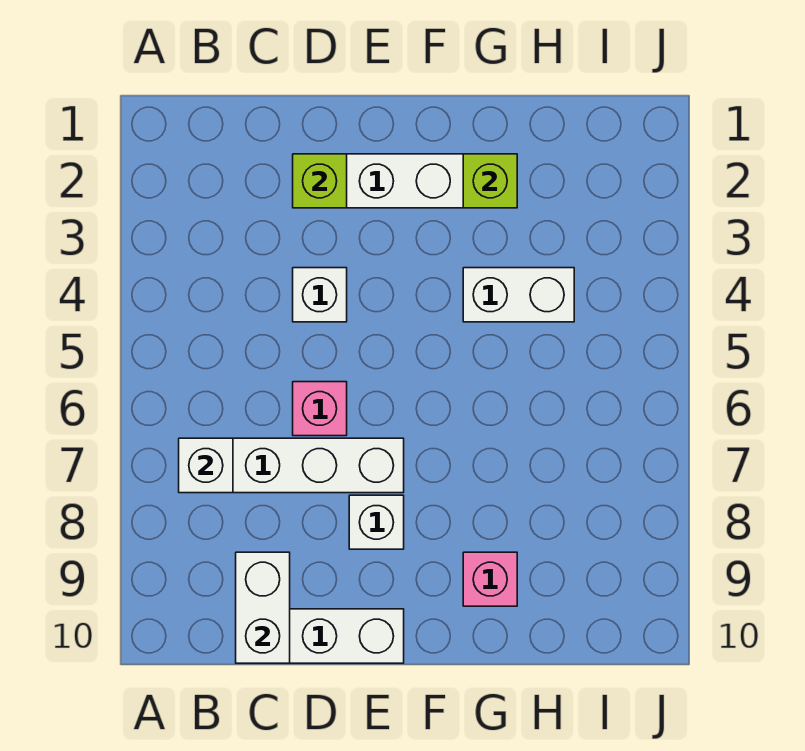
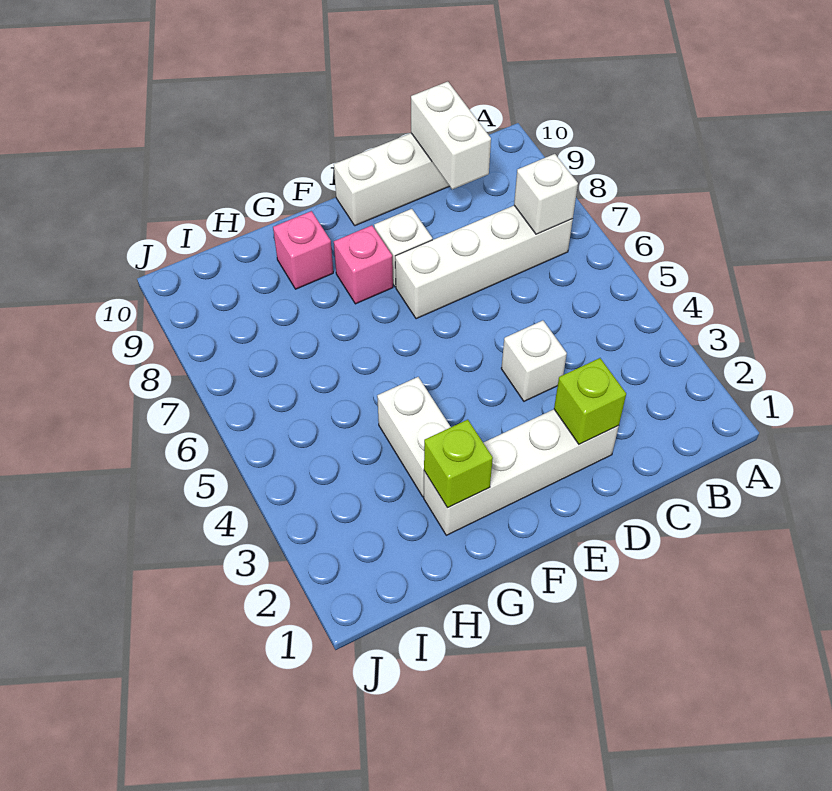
pink brick D6 level 1 -> pink brick F8 level 1
white brick G4:H4 level 1 -> white brick G3:G4 level 1

